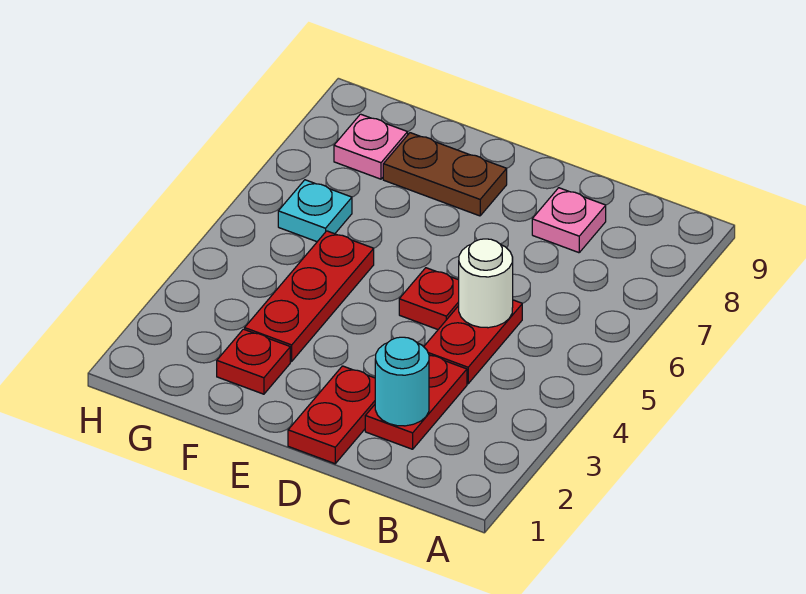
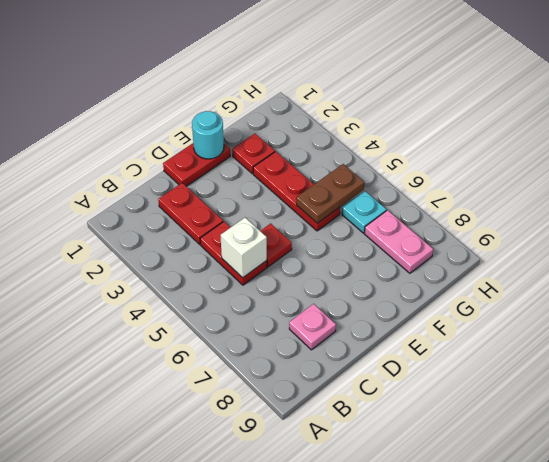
cyan round brick C2 level 2 -> cyan round brick E1 level 2
white round brick C5 level 2 -> white brick C5 level 2
red plate D1:D2 level 1 -> red plate D1:E1 level 1
brown plate E8:F8 level 1 -> brown plate F5:G5 level 2
pink plate G8 level 1 -> pink plate G7:G8 level 1

